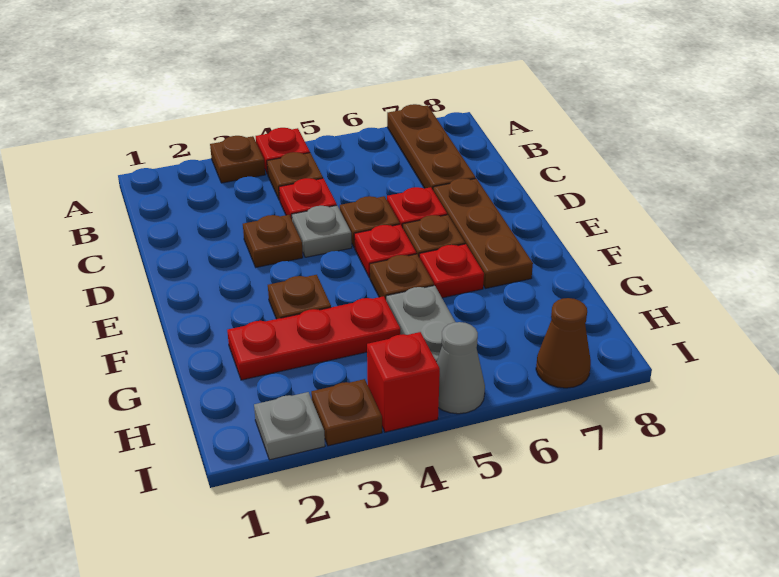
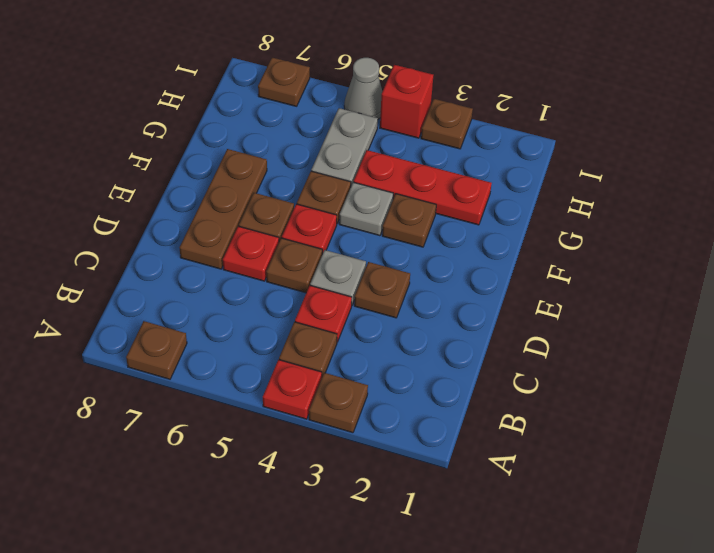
brown plate A7:C7 level 1 -> brown plate A7 level 1
red plate F6 level 1 -> none
grey plate I2 level 1 -> grey plate F4 level 1
brown cone I7 level 1 -> brown plate I7 level 1

